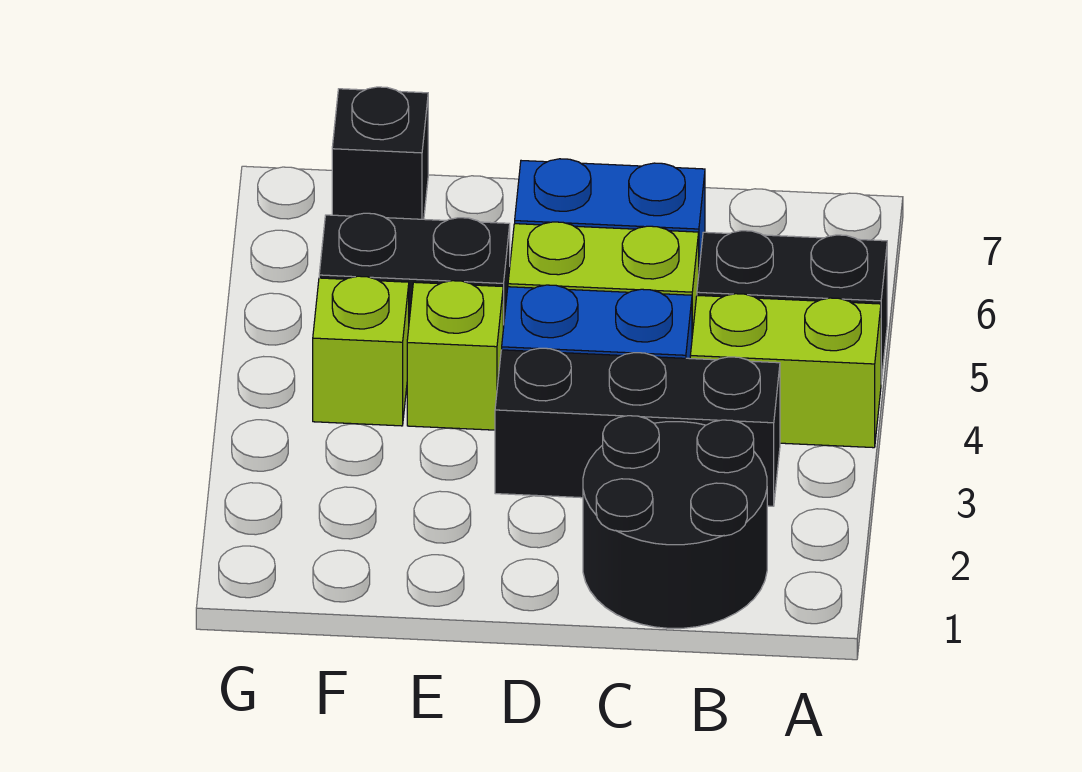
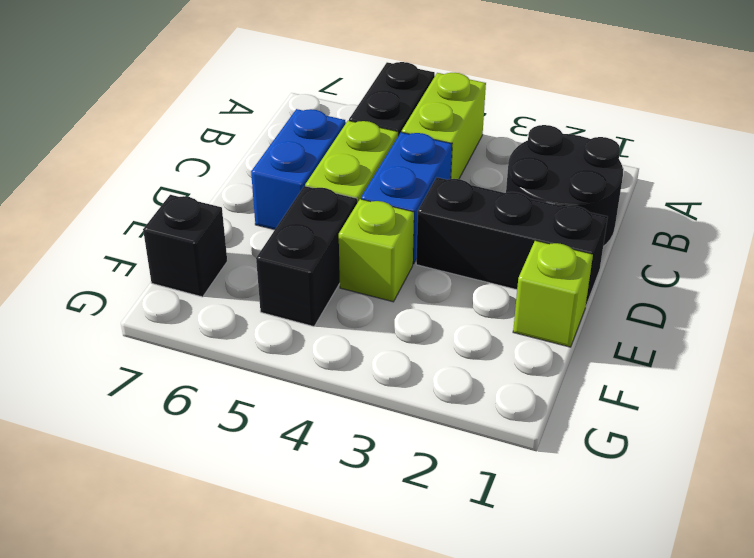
black brick B3:D3 level 1 -> black brick D1:D3 level 1
lime brick F4 level 1 -> lime brick E1 level 1

